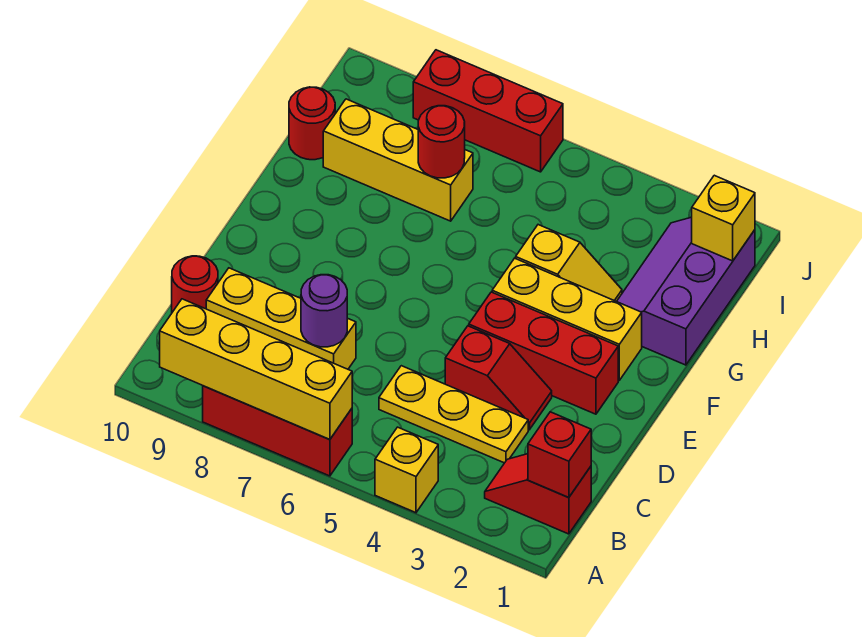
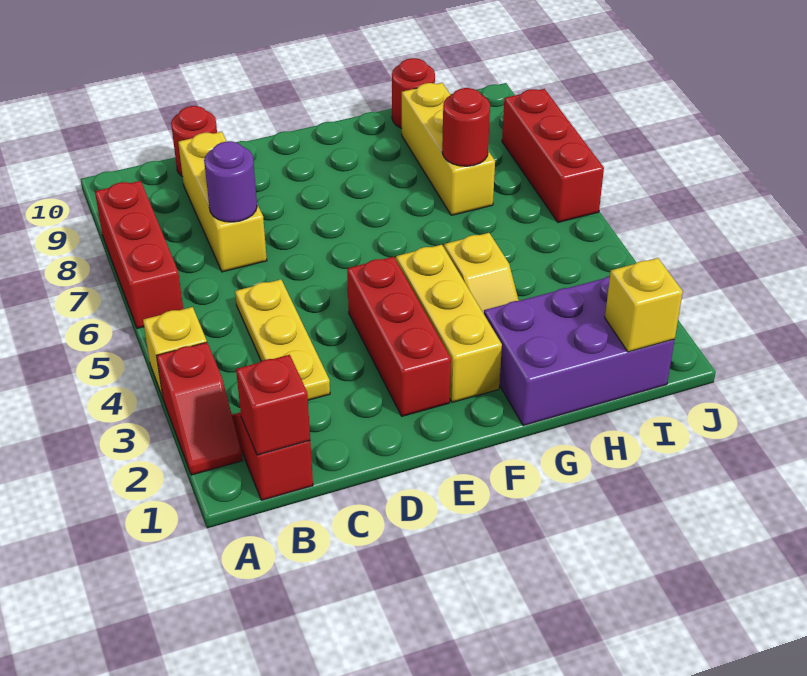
yellow brick A6:A9 level 2 -> none
red slope D3:D4 level 1 top 4 -> red slope A2:A3 level 1 top 3
purple slope G1:I2 level 1 top 1 -> purple brick G1:I2 level 1

